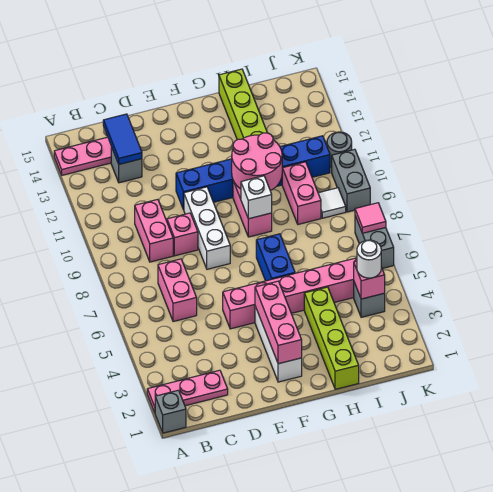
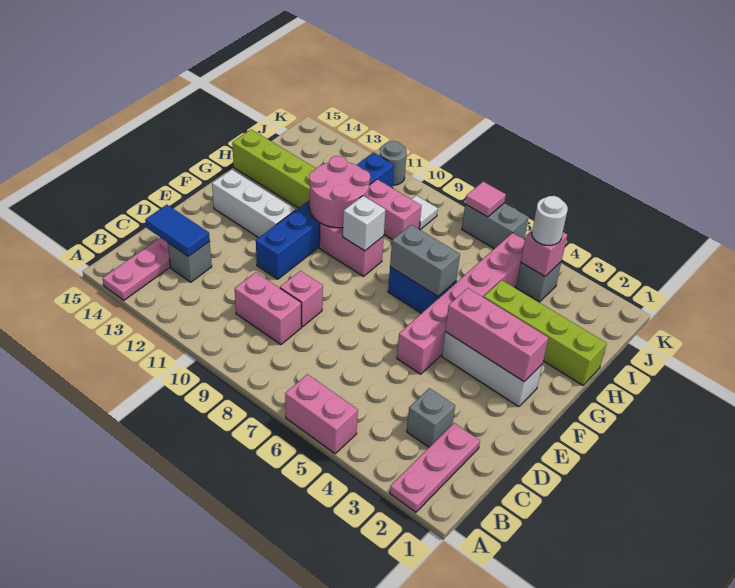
grey brick A1 level 1 -> grey brick C3 level 1
pink brick C6:C7 level 1 -> pink brick A5:A6 level 1
white brick E8:E10 level 1 -> white brick F12:F14 level 1
grey brick K9:K10 level 1 -> grey brick G6:G7 level 2

